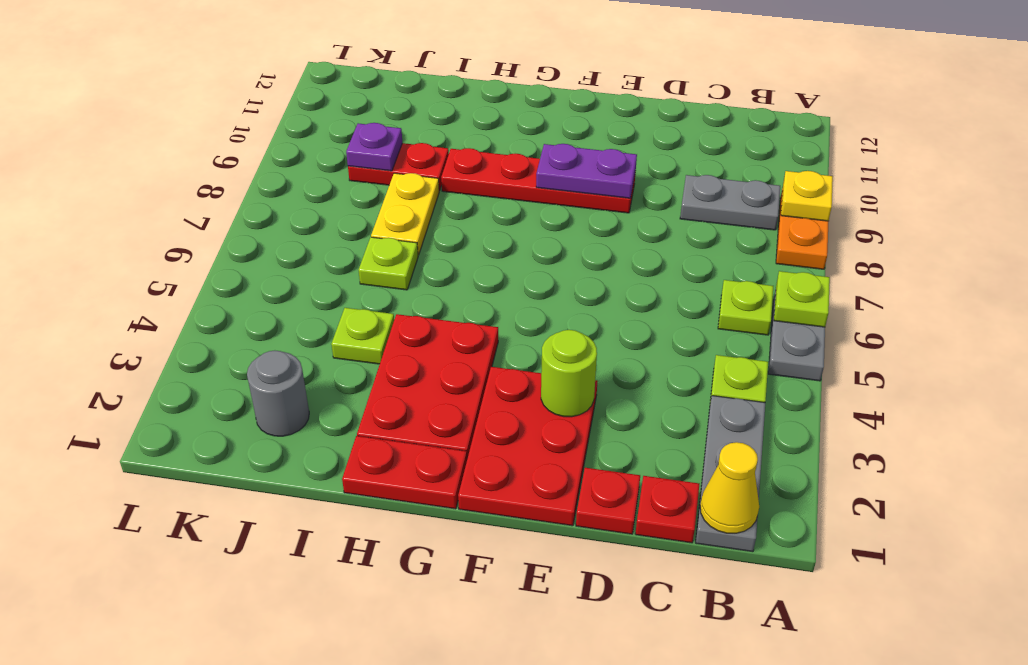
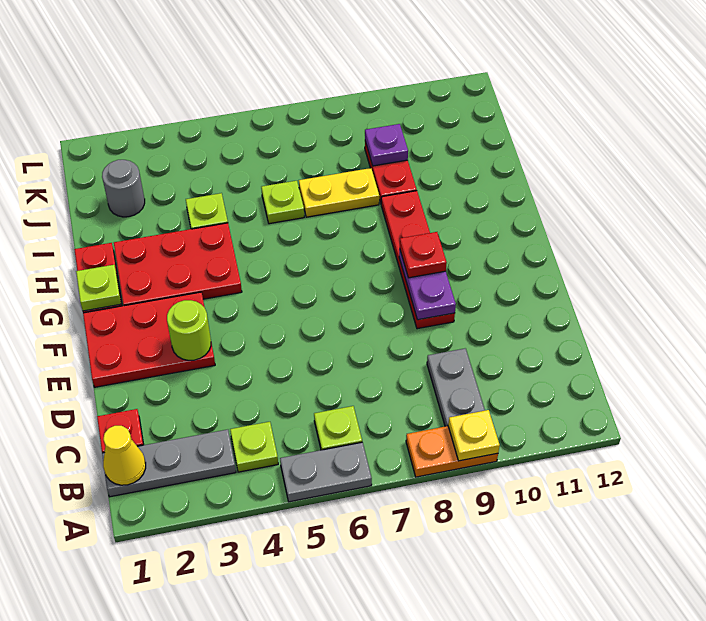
lime plate A6 level 2 -> lime plate G1 level 2
red plate D1 level 1 -> red plate F9 level 3

